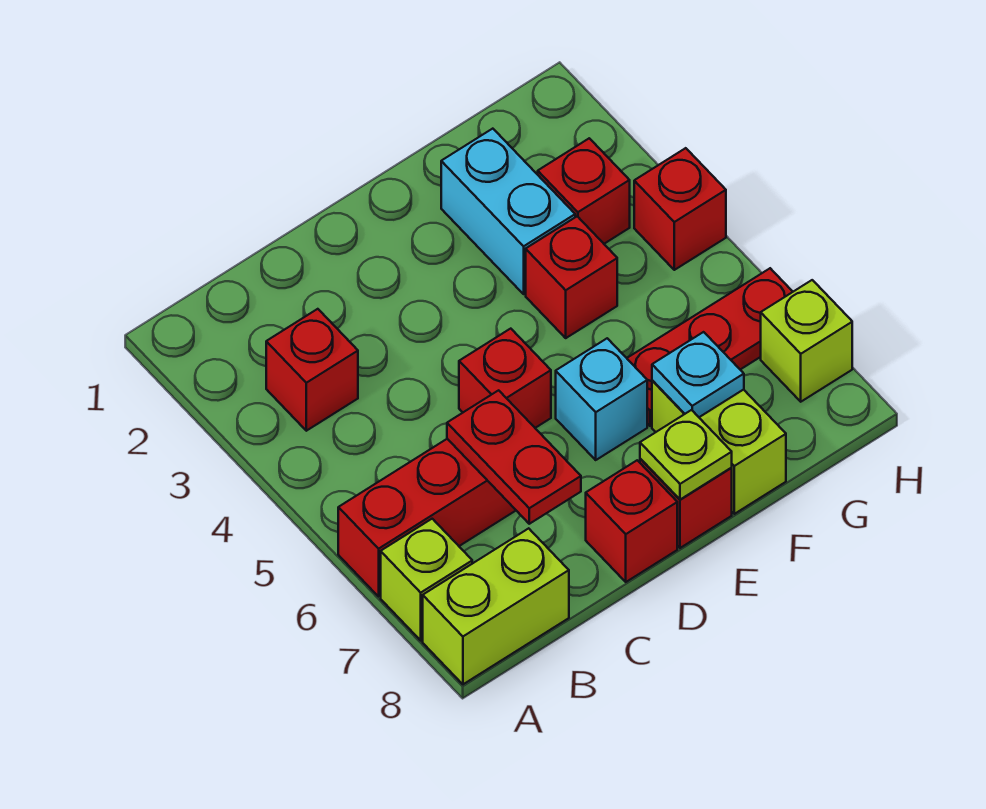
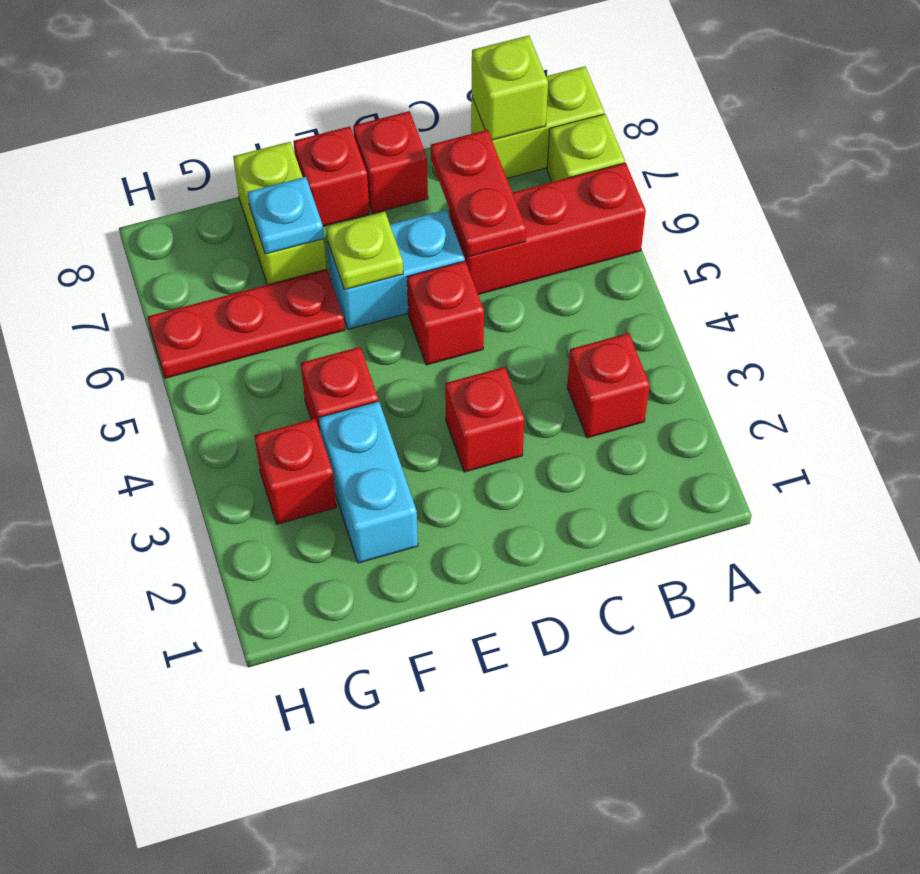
cyan brick E6 level 1 -> cyan brick D6:E6 level 1
lime plate E8 level 2 -> lime plate E6 level 2
red brick H4 level 1 -> red brick D3 level 1
lime brick H7 level 1 -> lime brick B8 level 2

